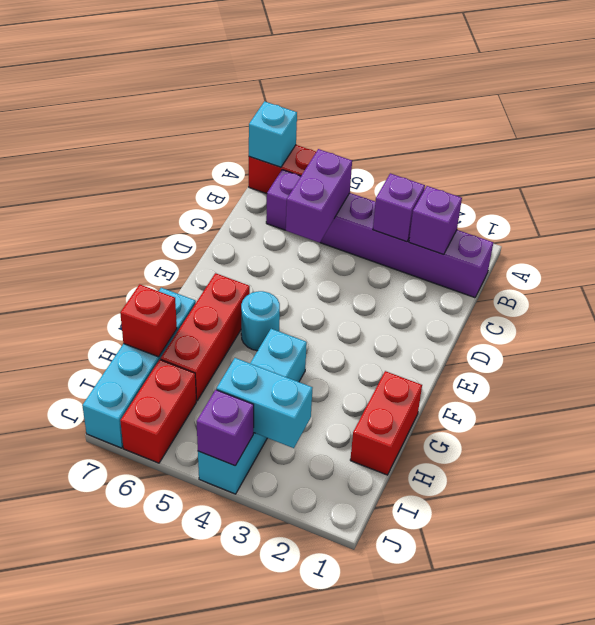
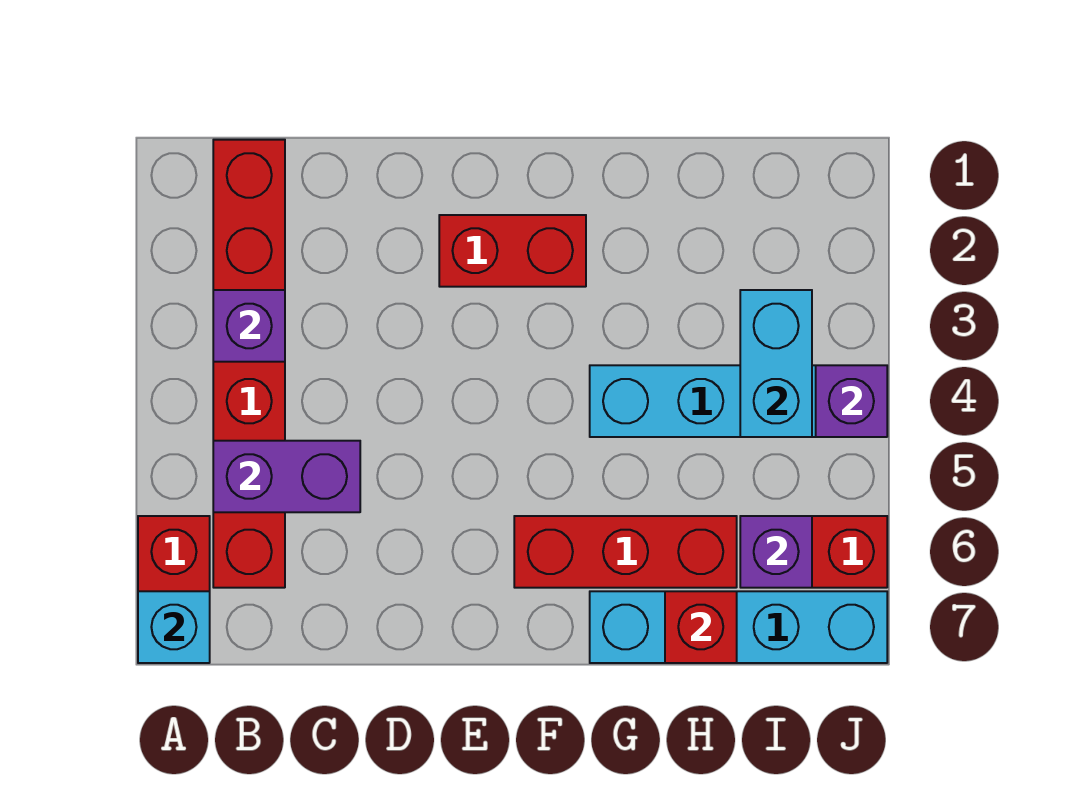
purple brick B1:B6 level 1 -> red brick B1:B6 level 1
purple brick B2 level 2 -> purple brick I6 level 2
cyan round brick F5 level 1 -> none
red brick G1:H1 level 1 -> red brick E2:F2 level 1

